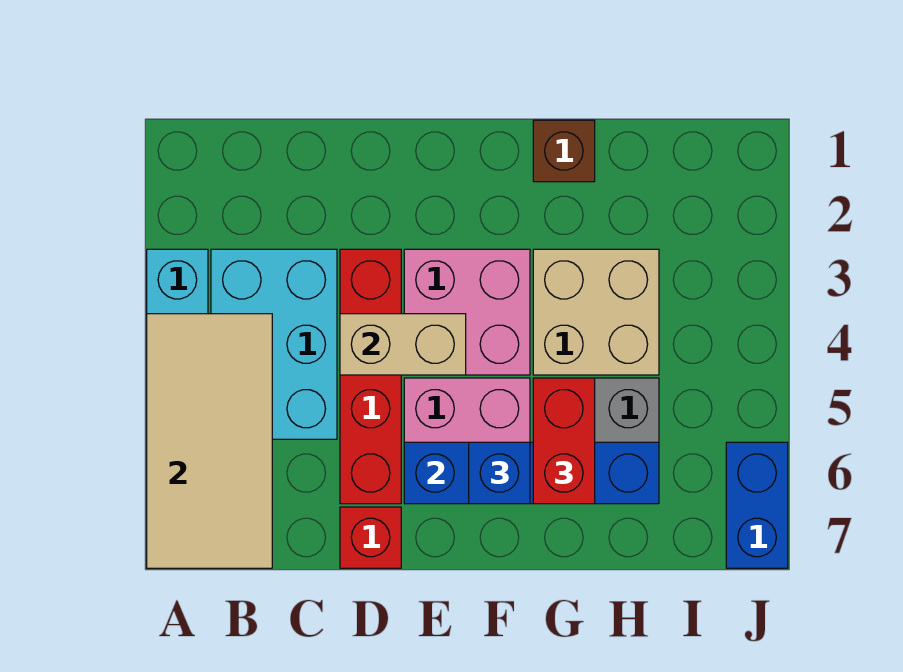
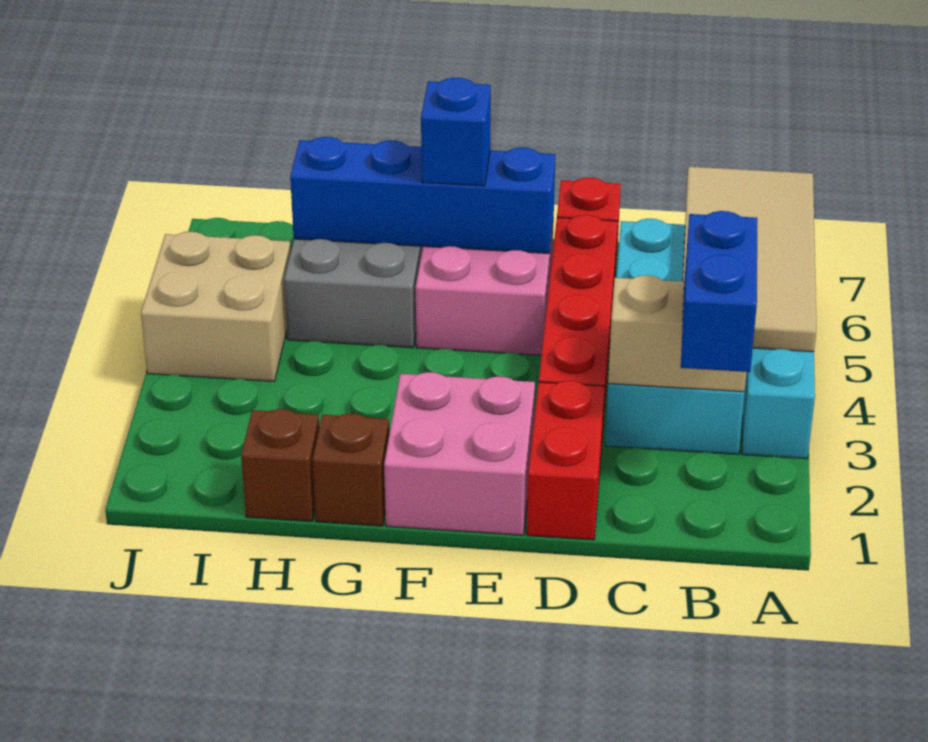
cyan brick B3:C5 level 1 -> cyan brick B3:C6 level 1
tan brick D4:E4 level 2 -> tan brick B3:C3 level 2
pink brick E3:F4 level 1 -> pink brick E1:F2 level 1
tan brick G3:H4 level 1 -> tan brick I4:J5 level 1
red brick G5:G6 level 3 -> red brick D1:D2 level 1
none -> brown brick H1 level 1
blue brick J6:J7 level 1 -> blue brick B2:B3 level 3

